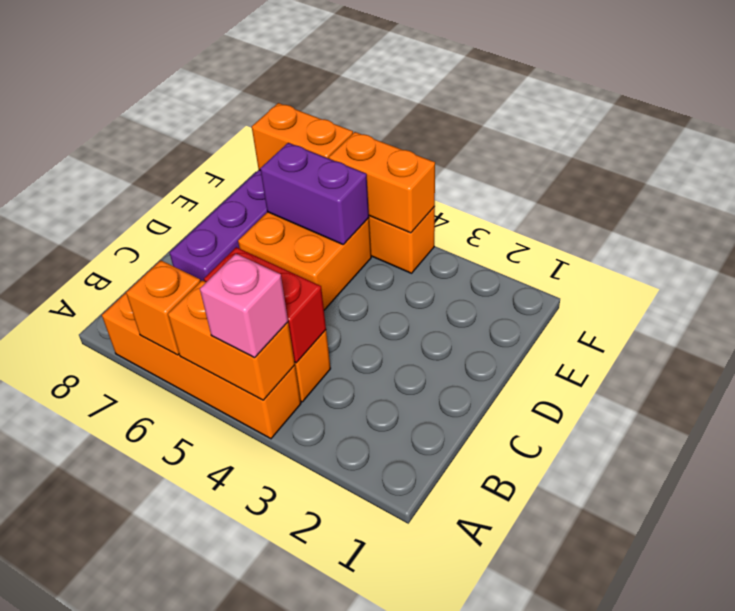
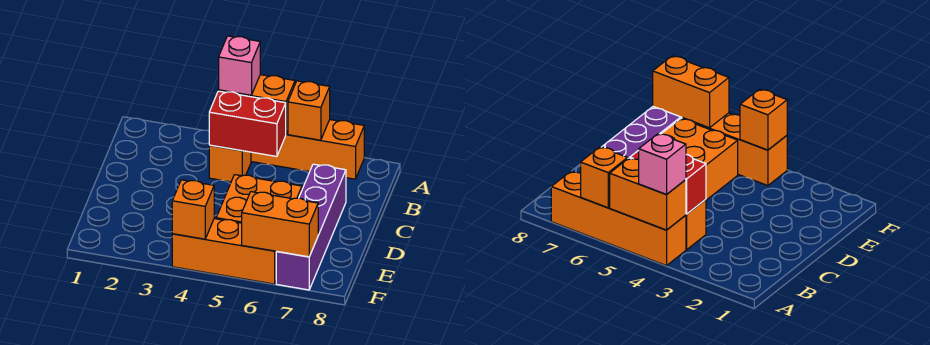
purple brick E5:E6 level 2 -> none
orange brick F4:F5 level 2 -> orange brick F4 level 2

